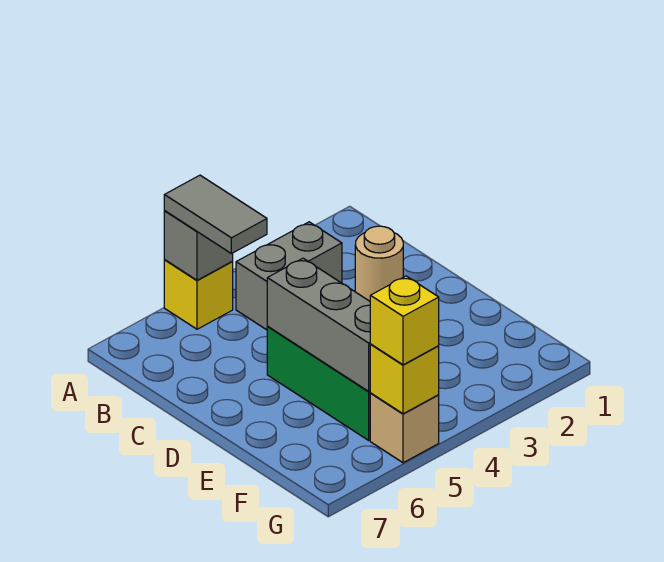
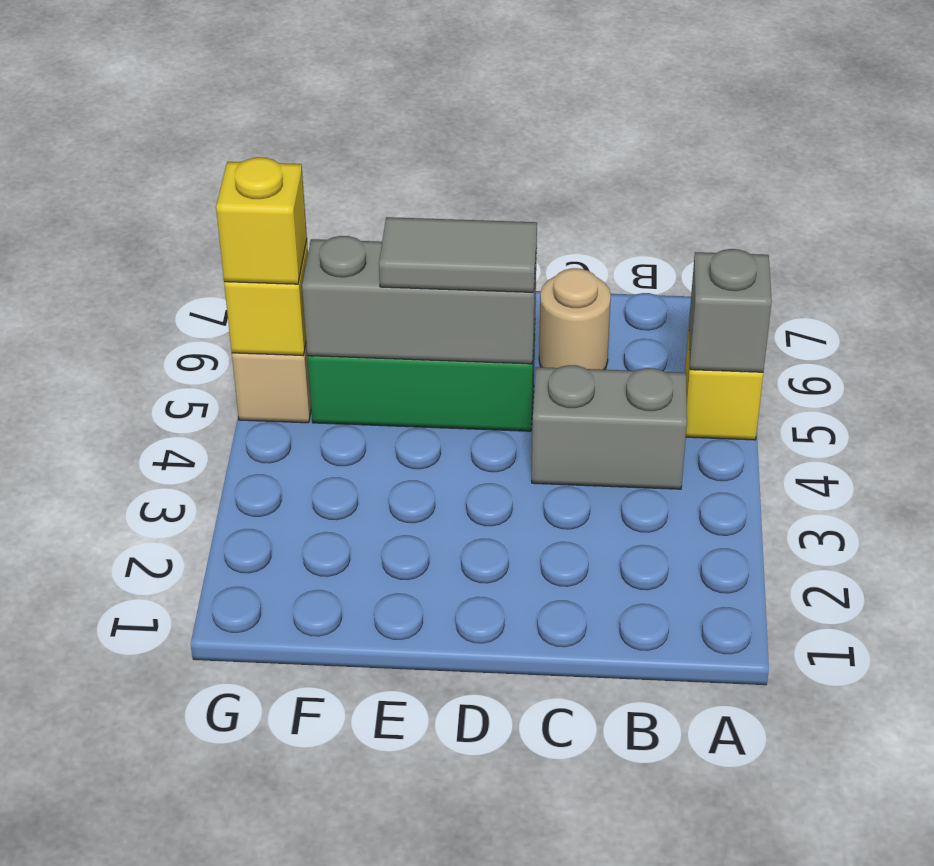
grey tile A5:B5 level 3 -> grey tile D5:E5 level 3
grey brick B3:B4 level 1 -> grey brick B4:C4 level 1
tan round brick C2 level 1 -> tan round brick C6 level 1

